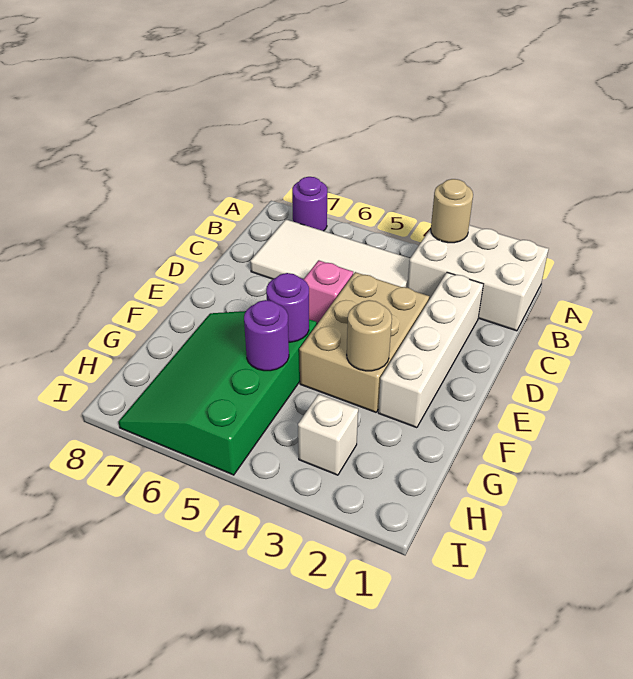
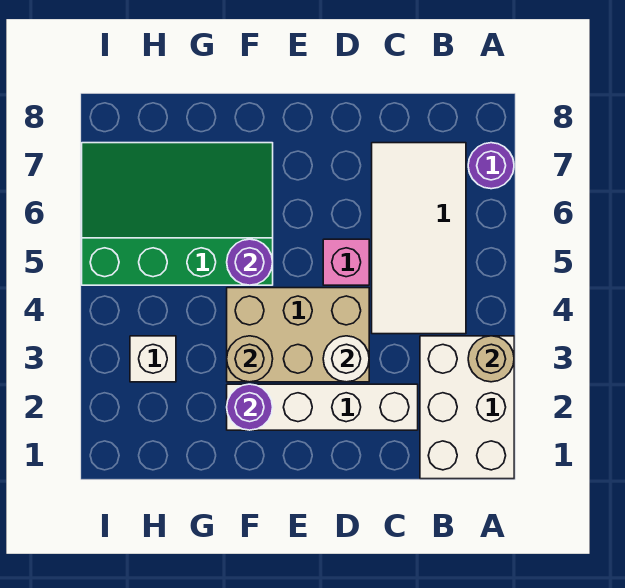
none -> white round brick D3 level 2
purple round brick G5 level 2 -> purple round brick F2 level 2

